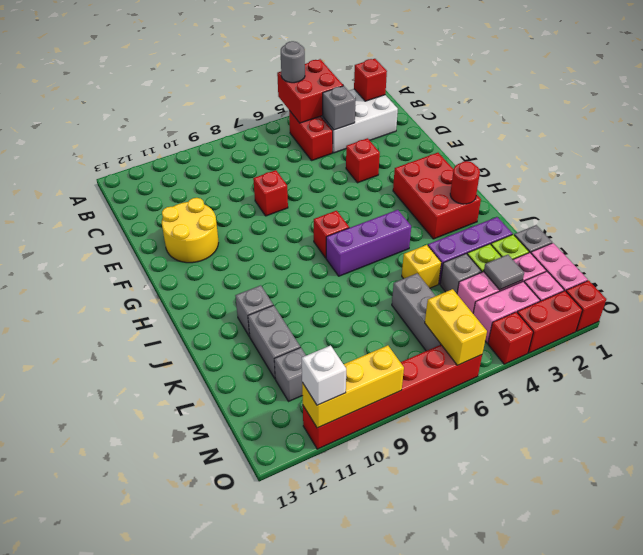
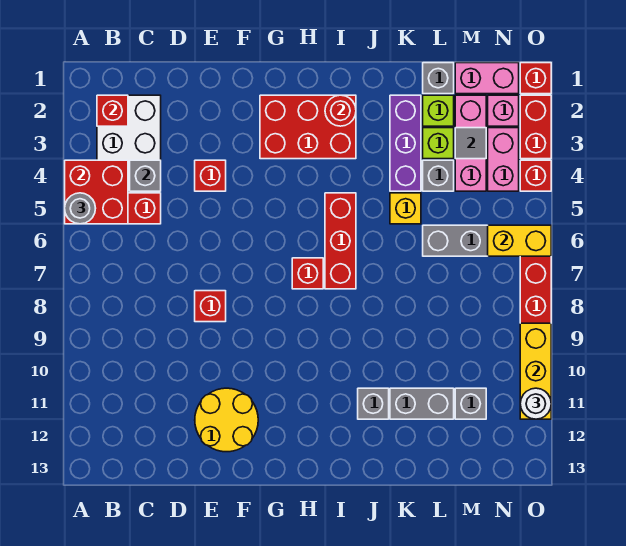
purple brick I5:I7 level 1 -> red brick I5:I7 level 1
white brick O11 level 3 -> white round brick O11 level 3

